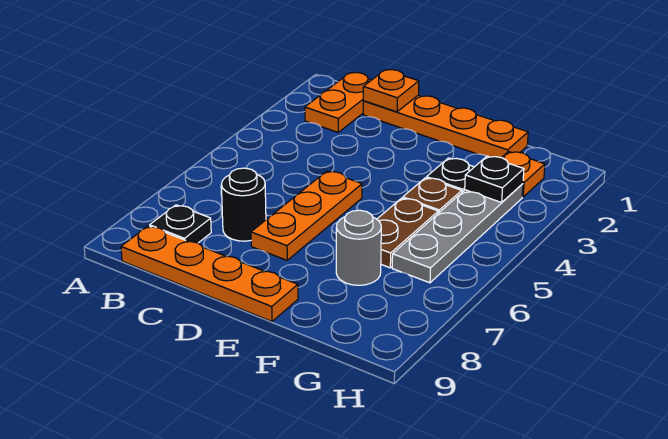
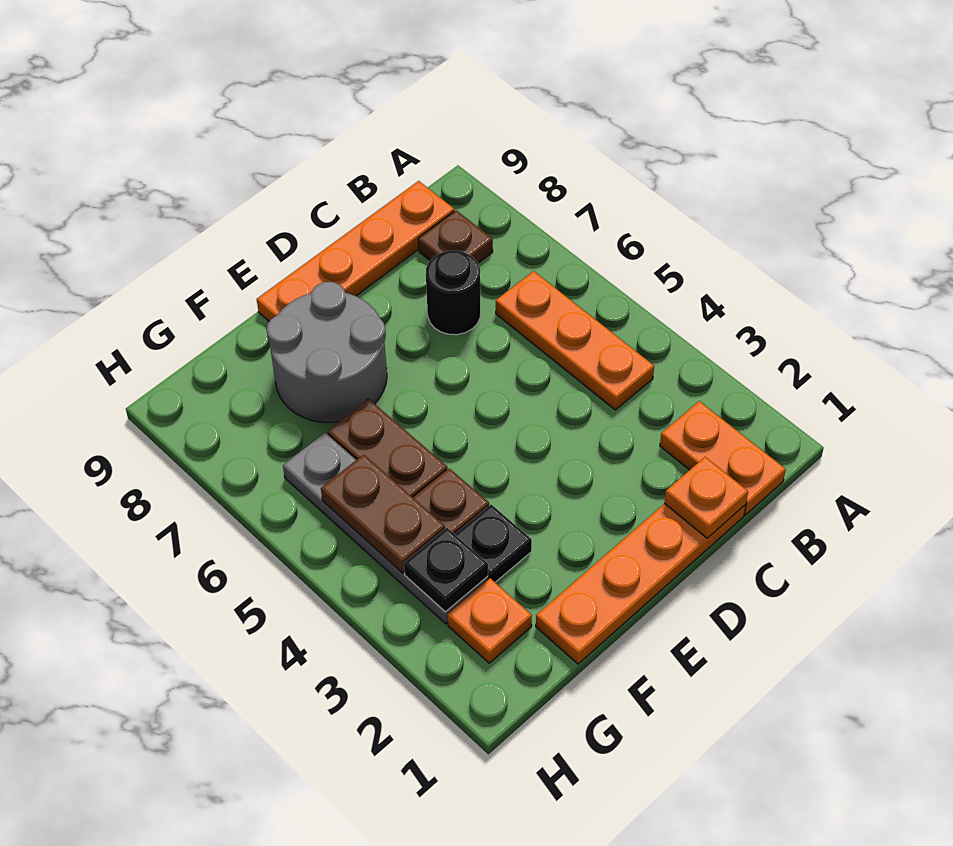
black plate B8 level 1 -> brown plate B8 level 1
orange plate D5:D7 level 1 -> orange plate B4:B6 level 1
grey round brick F7 level 1 -> grey round brick E7:F8 level 1
none -> brown plate G4:G5 level 2

